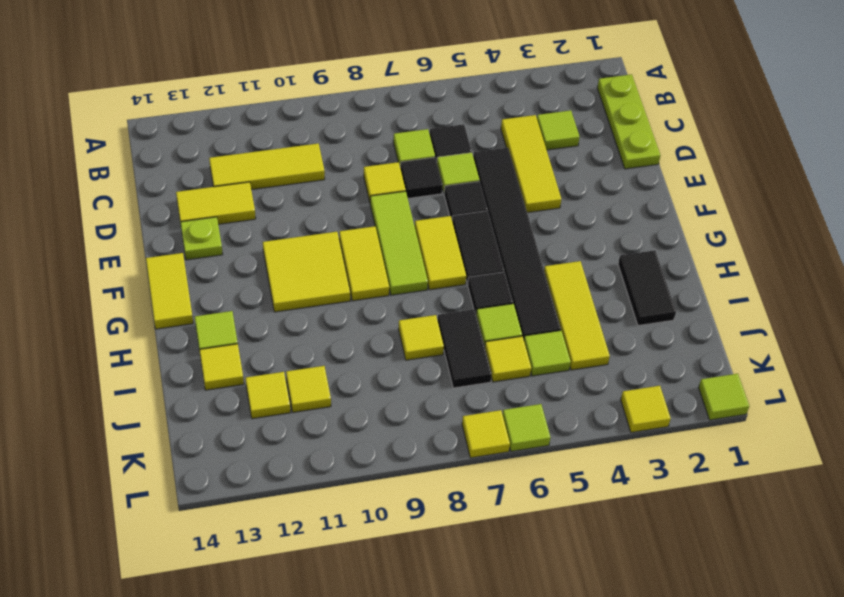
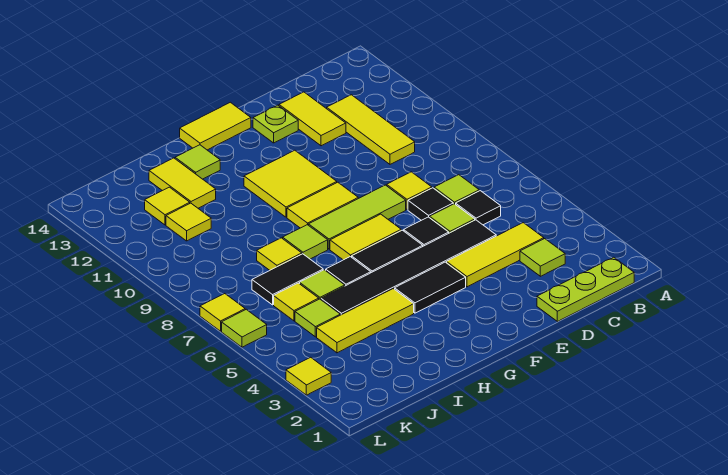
black tile H2:I2 level 1 -> black tile F4:G4 level 1
yellow tile I13 level 1 -> yellow tile I12:I13 level 1
lime tile L1 level 1 -> lime tile H8 level 1

